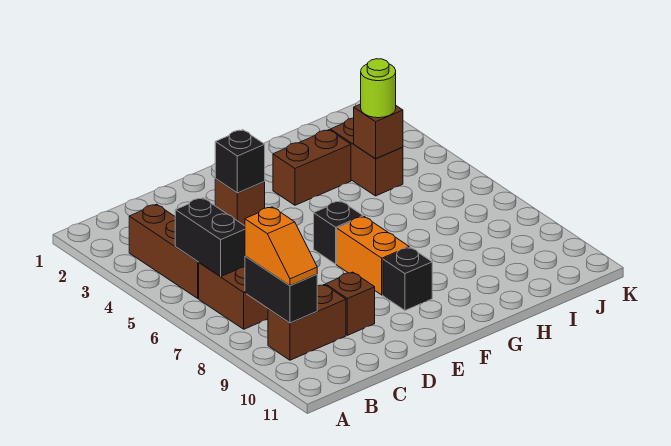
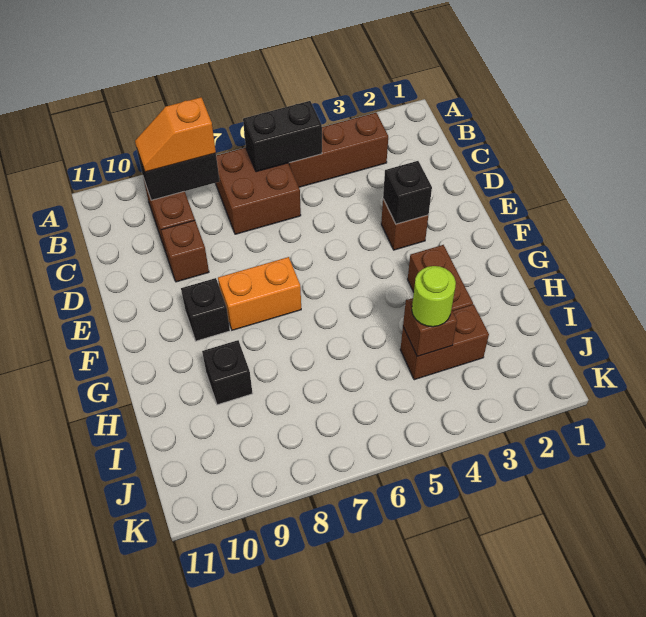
black brick F6 level 1 -> black brick H9 level 1

